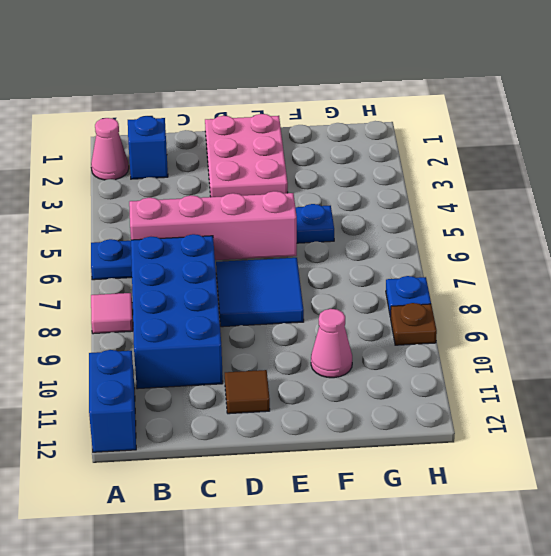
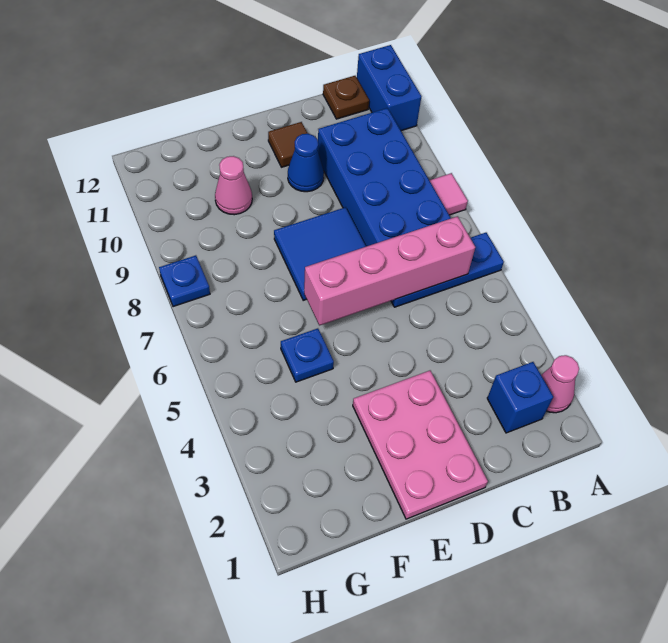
none -> blue cone D10 level 1
brown plate H9 level 1 -> brown plate B12 level 1

